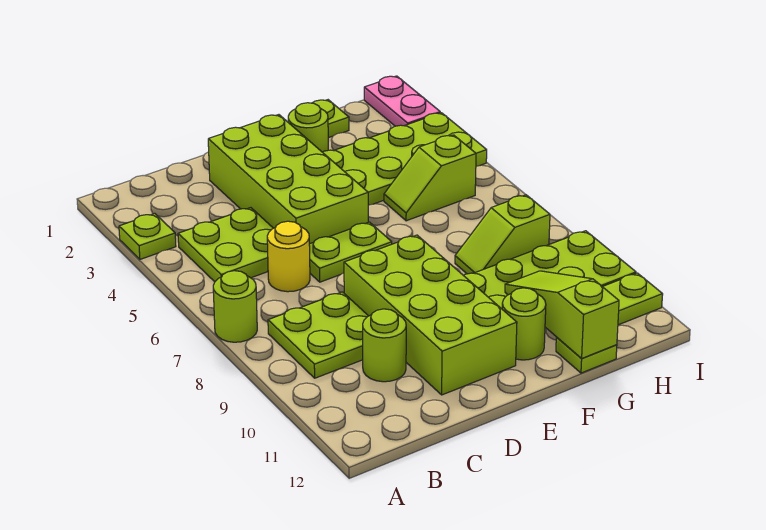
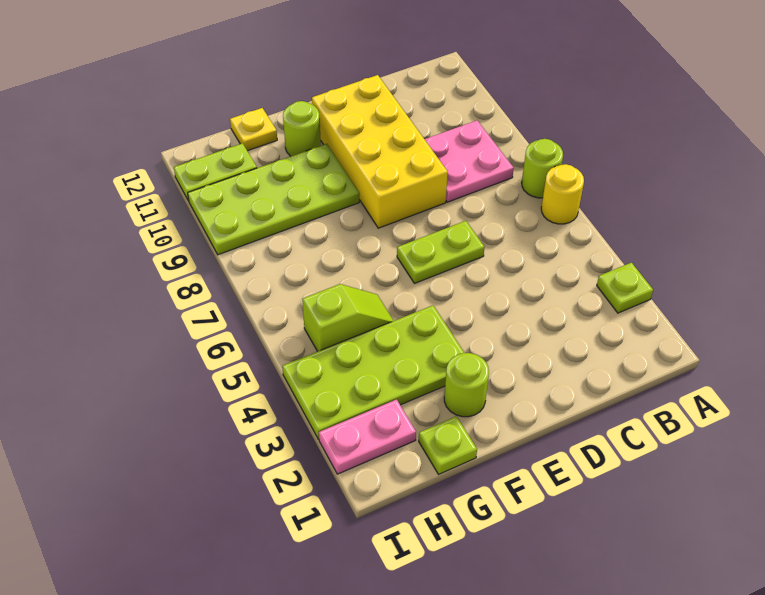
lime plate B4:C5 level 1 -> none
lime plate B8:C9 level 1 -> pink plate B8:C9 level 1
yellow round brick C6 level 1 -> yellow round brick A6 level 1
lime round brick C10 level 1 -> none
lime brick D2:E5 level 1 -> none
lime brick D8:E11 level 1 -> yellow brick D8:E11 level 1
lime slope G8:H8 level 1 top H -> none
lime slope G10:G12 level 2 top 12 -> none
lime plate G12 level 1 -> yellow plate G12 level 1
pink plate I1:I2 level 1 -> pink plate H2:I2 level 1

